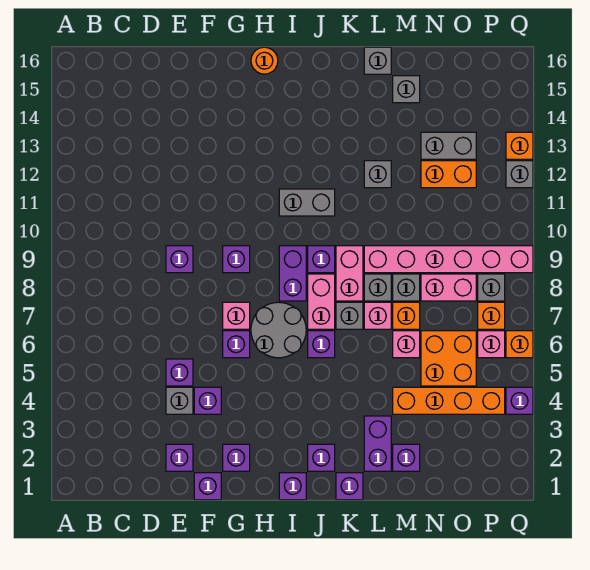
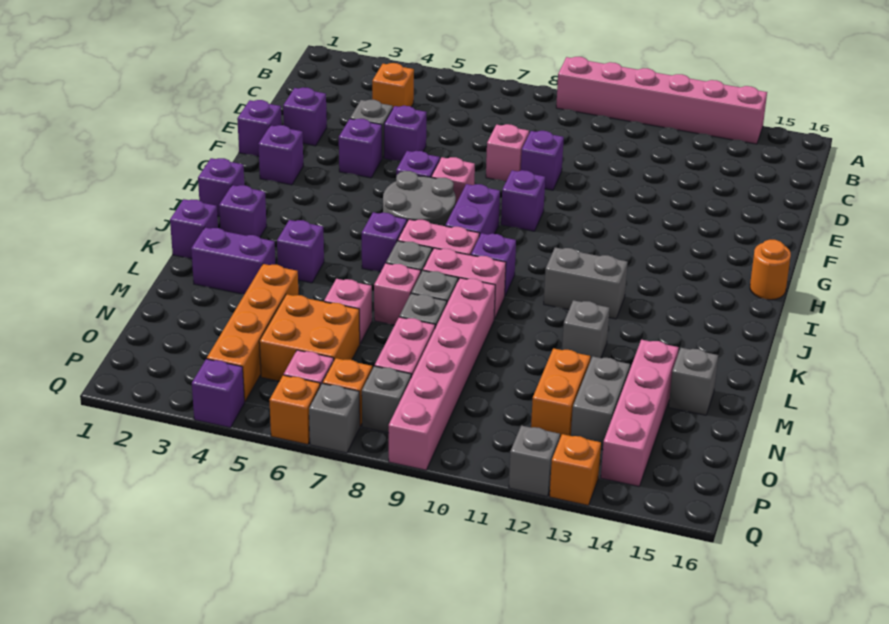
none -> pink brick A9:A14 level 1
none -> pink brick E8 level 1
purple brick I8:I9 level 1 -> purple brick H8:I8 level 1
grey brick I11:J11 level 1 -> grey brick J11:J12 level 1
grey brick L16 level 1 -> grey brick Q7 level 1
purple brick M2 level 1 -> purple brick K4 level 1
orange brick M7 level 1 -> orange brick C4 level 1
none -> pink brick M14:P14 level 1

